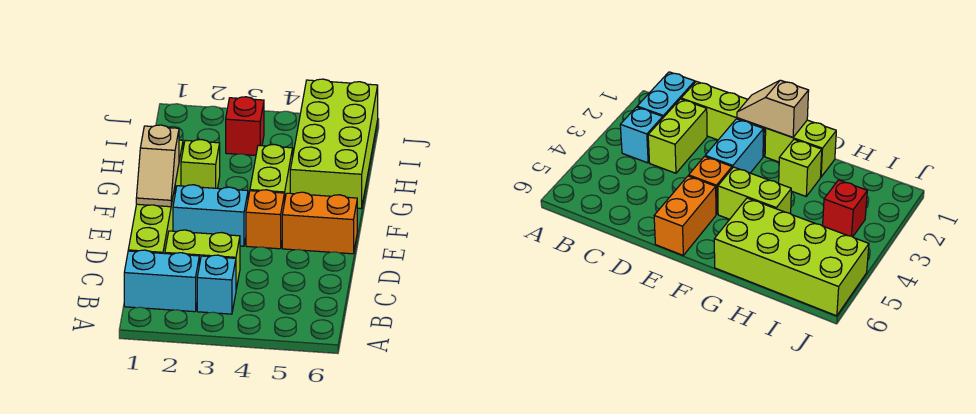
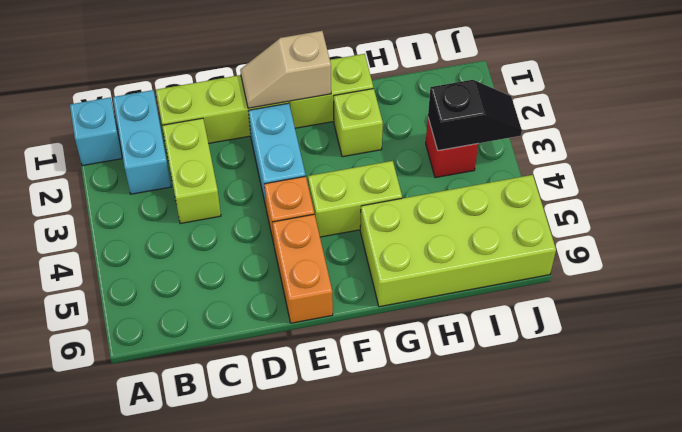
cyan brick B3 level 1 -> cyan brick A1 level 1
none -> black slope I3:J3 level 2 top I

